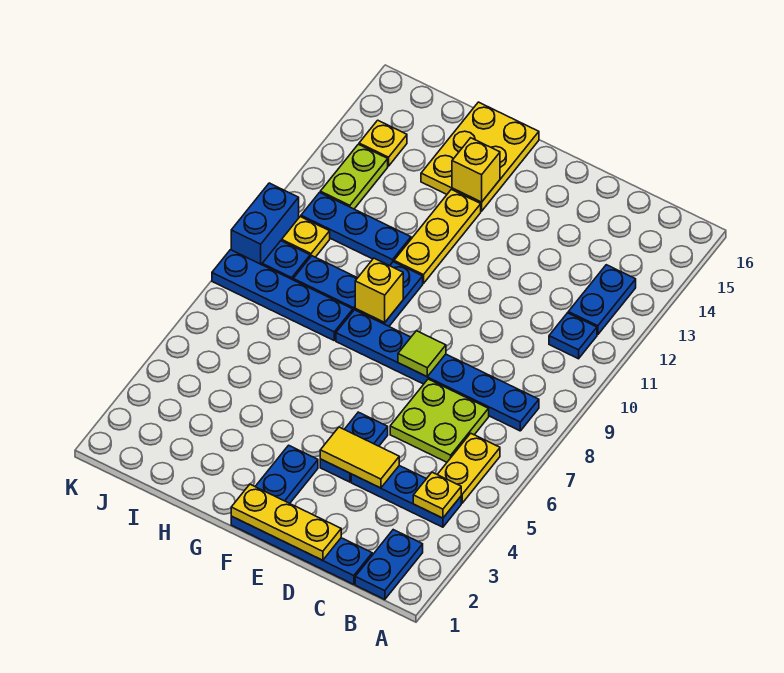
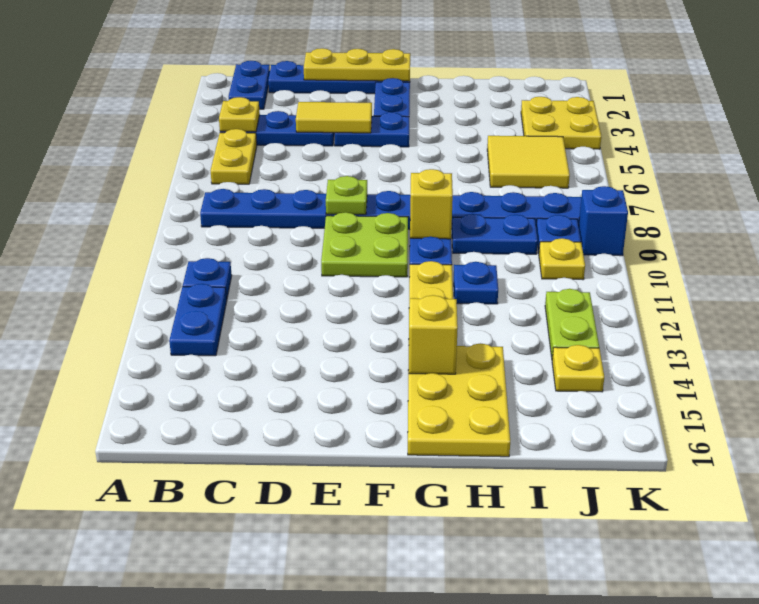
lime plate C6:D7 level 1 -> lime plate E9:F10 level 1
blue plate E4:E5 level 1 -> blue plate E4:F4 level 1
lime tile E8 level 2 -> lime plate E8 level 2
blue plate H11:J11 level 1 -> blue plate H11 level 1
none -> yellow tile I5:J6 level 1
none -> yellow plate J3:K4 level 1
blue brick K9:K10 level 1 -> blue brick K9 level 1

